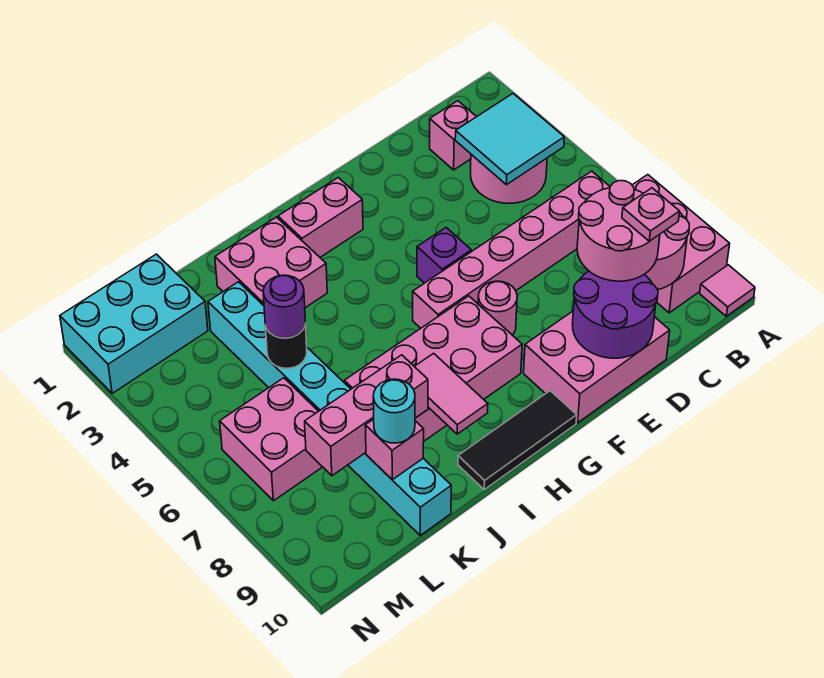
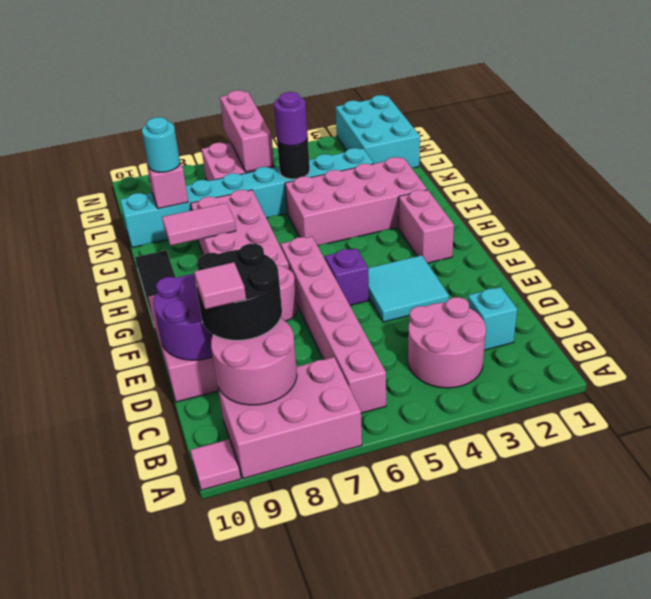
cyan tile B3:C4 level 2 -> cyan tile E3:F4 level 1
pink brick C2 level 1 -> cyan brick C2 level 1
pink round brick C8:D9 level 3 -> black round brick C8:D9 level 3
pink plate C9 level 4 -> pink tile C9 level 4
pink brick I2:J3 level 1 -> pink brick I2:J5 level 1
pink brick J8:L8 level 2 -> pink brick L6:N6 level 2

